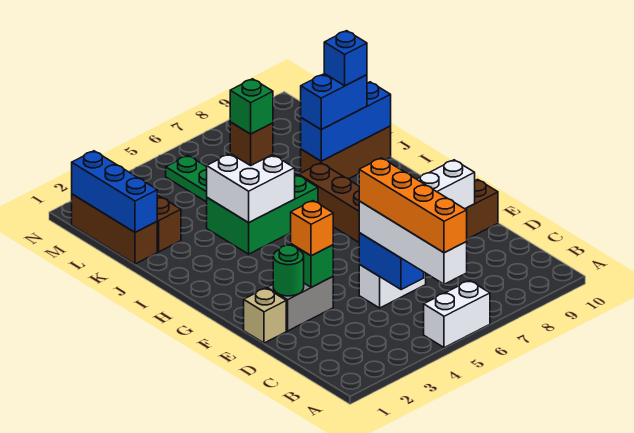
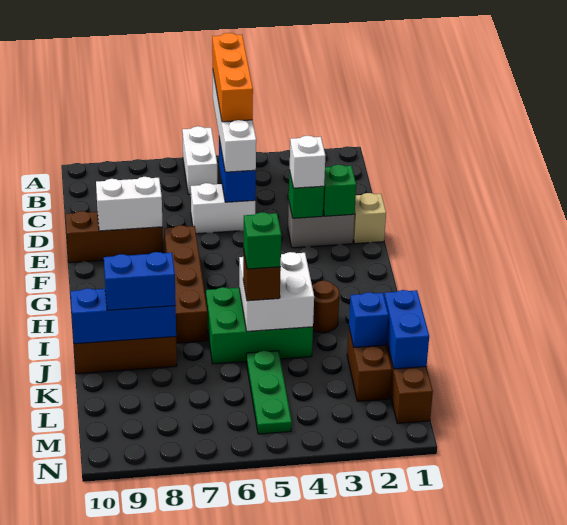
white brick A5:A6 level 1 -> white brick A6:B6 level 1
orange brick A5:D5 level 4 -> orange brick A5:C5 level 4
green round brick E2 level 2 -> green brick E2 level 2
orange brick E3 level 3 -> white brick E3 level 3
none -> brown round brick I3 level 1
blue brick J9 level 4 -> blue brick K2 level 2
blue brick K1:M1 level 2 -> blue brick K1:L1 level 2

